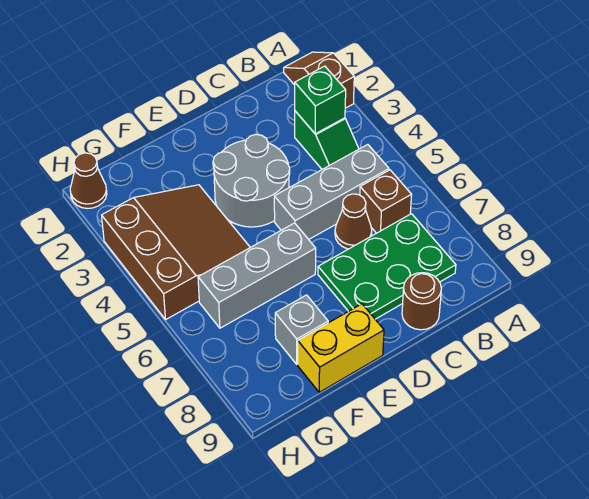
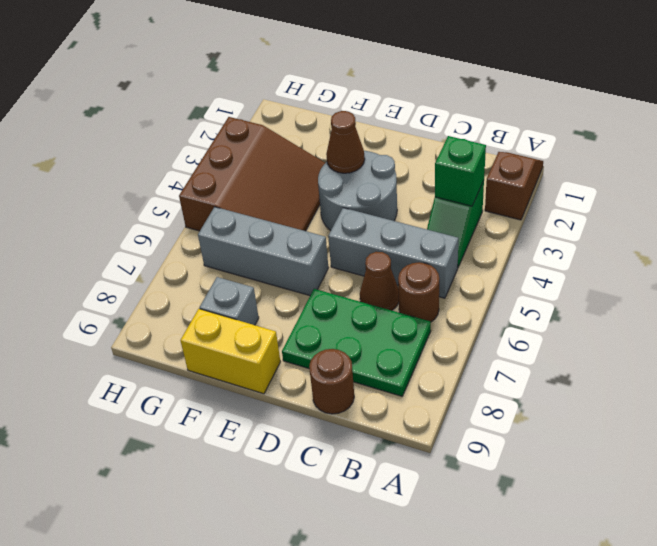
brown brick B6 level 1 -> brown round brick B6 level 1
brown cone H1 level 1 -> brown cone E3 level 2

